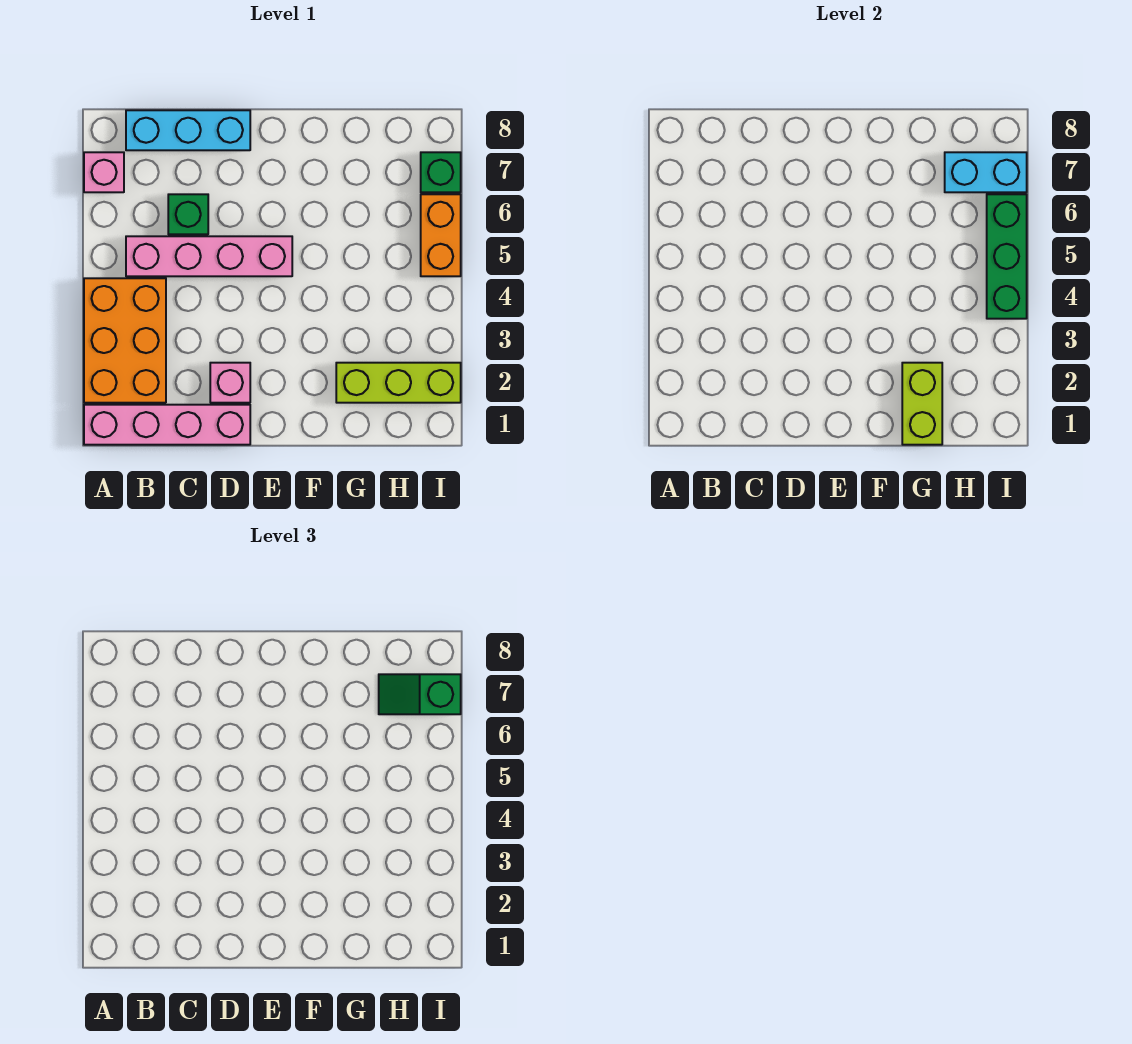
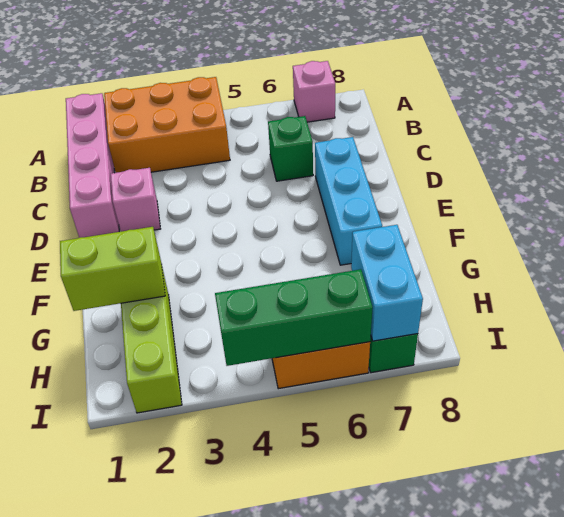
pink brick B5:E5 level 1 -> none
cyan brick B8:D8 level 1 -> cyan brick D7:F7 level 1
green slope H7:I7 level 3 top I -> none

